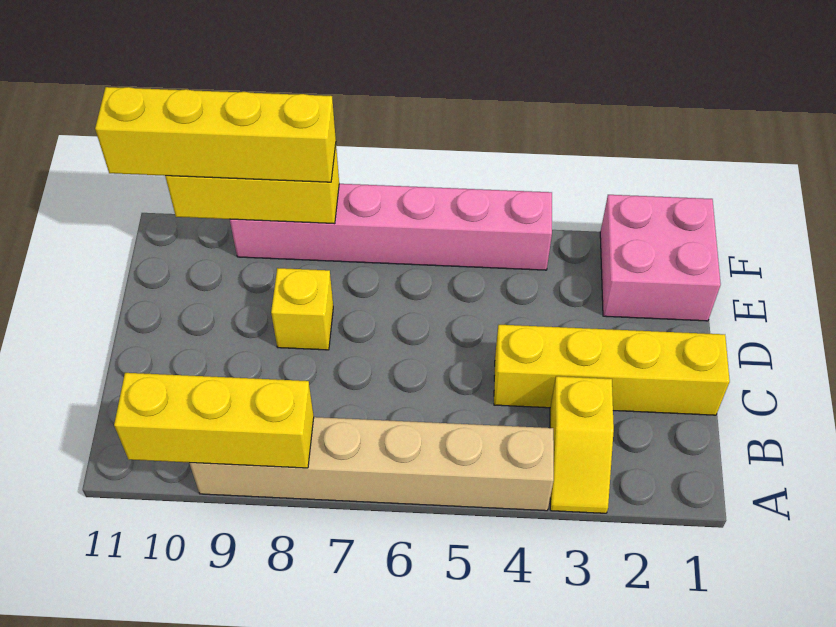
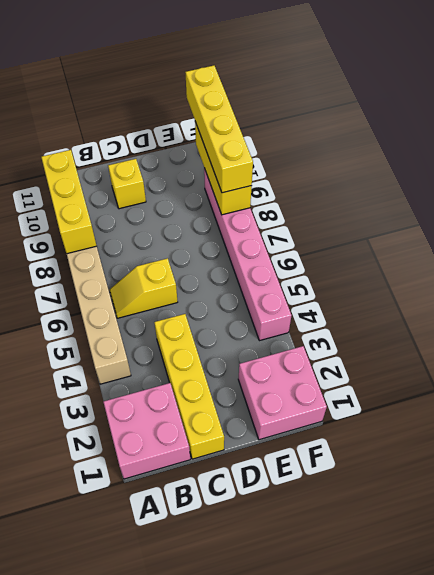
none -> pink brick A1:B2 level 1
yellow slope A3:B3 level 1 top B -> yellow slope B6:C6 level 1 top C
yellow brick D8 level 1 -> yellow brick C10 level 1

